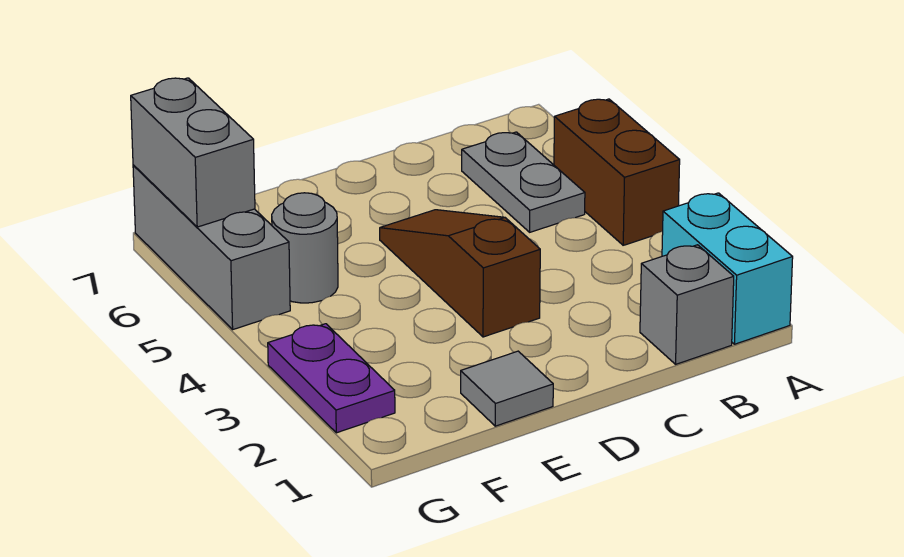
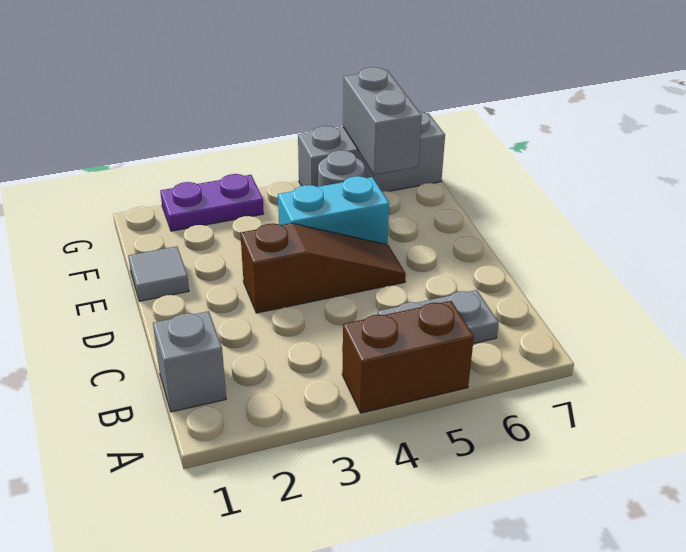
cyan brick A1:A2 level 1 -> cyan brick E4:E5 level 1
grey brick G6:G7 level 2 -> grey brick F6:G6 level 2

